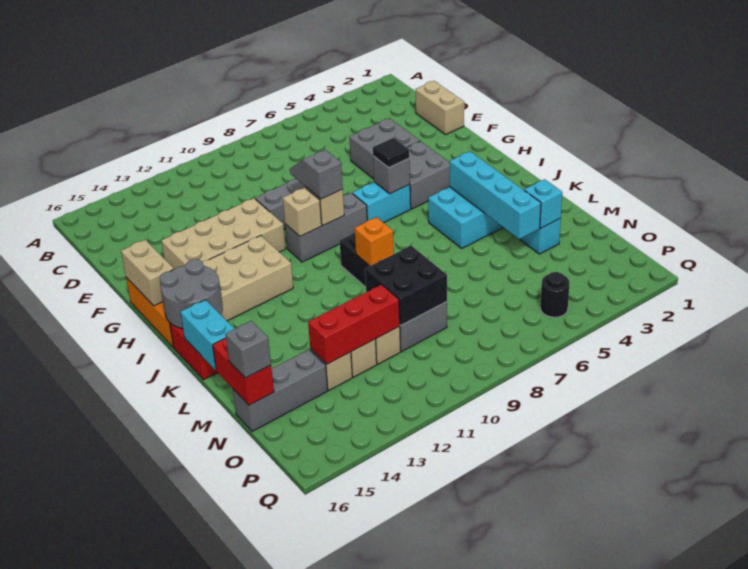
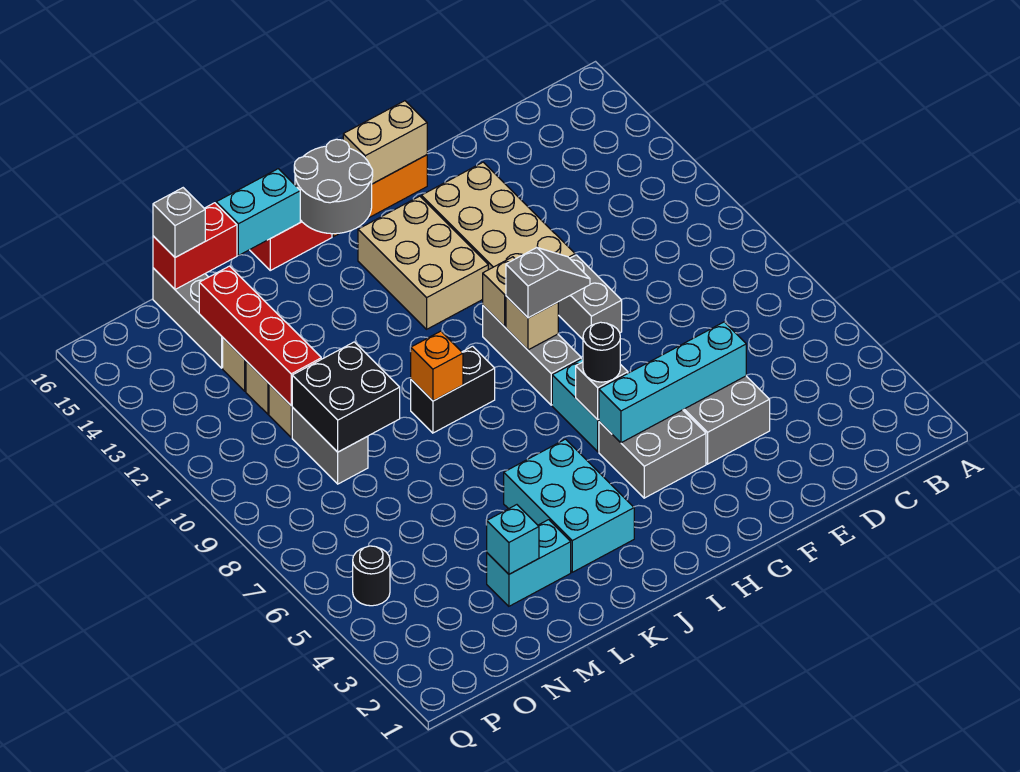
tan brick D1:E1 level 1 -> none
black tile H6 level 3 -> black round brick H6 level 3
cyan brick J4:M4 level 2 -> cyan brick E5:H5 level 2
red brick N11:N13 level 2 -> red brick N11:N14 level 2

